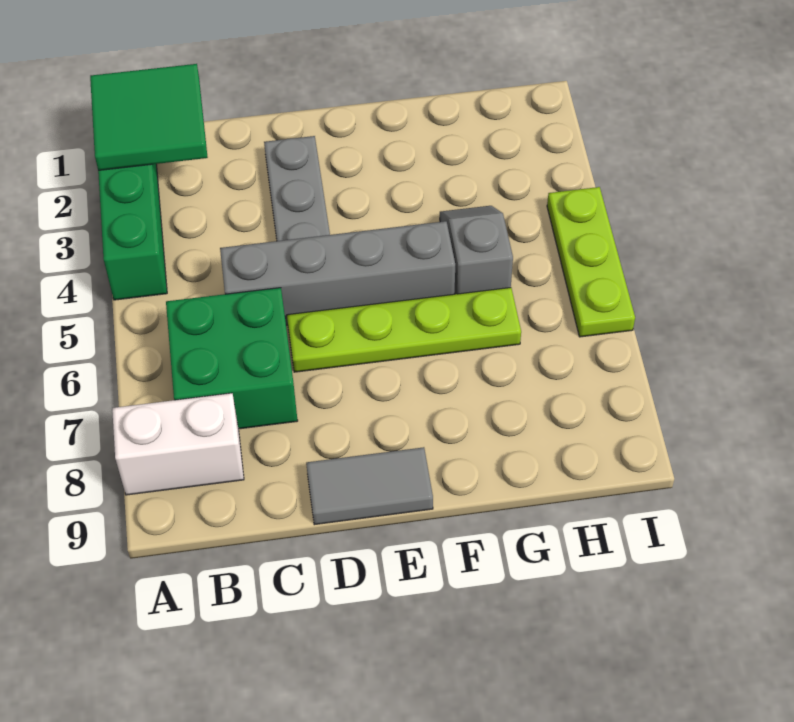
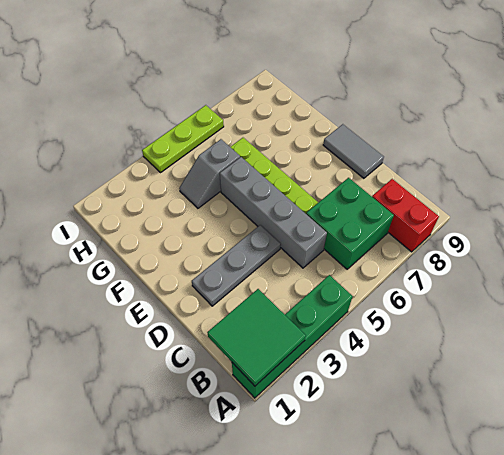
white brick A8:B8 level 1 -> red brick A8:B8 level 1

